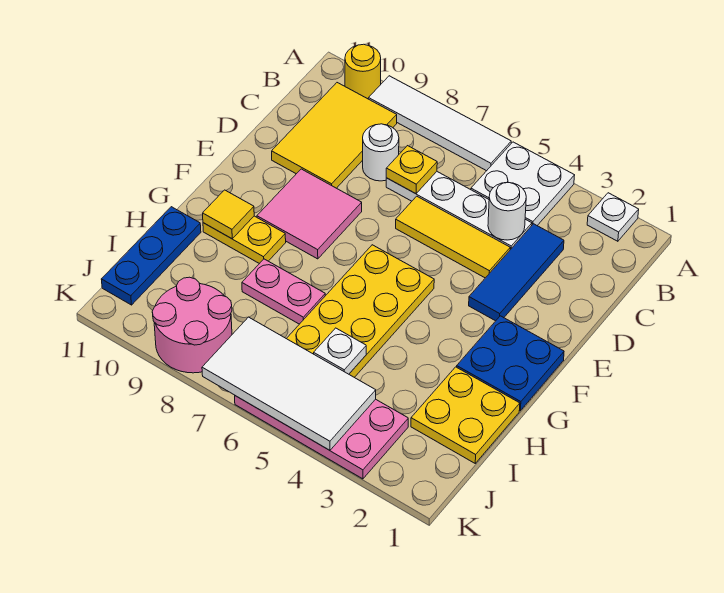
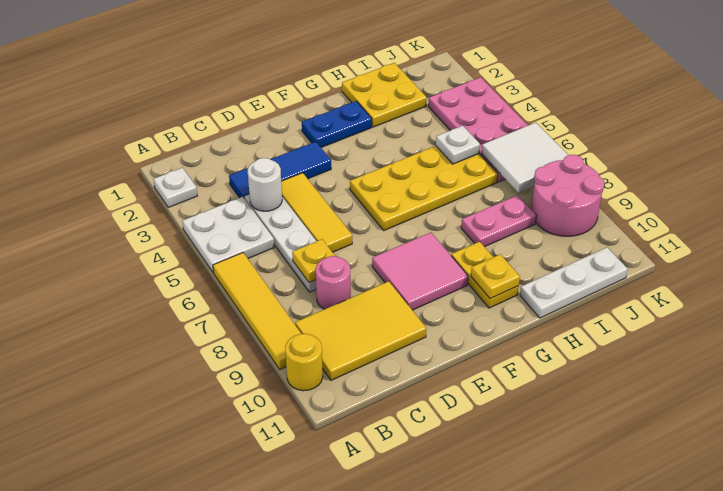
white tile A6:A9 level 1 -> yellow tile A6:A9 level 1
white round brick C8 level 1 -> pink round brick C8 level 1
blue plate F1:G2 level 1 -> blue plate F2:G2 level 1
yellow tile G10 level 2 -> yellow plate G10 level 2
pink plate H7:H8 level 1 -> pink plate H8:I8 level 1
blue plate H11:J11 level 1 -> white plate H11:J11 level 1
white tile J4:K7 level 2 -> white tile J6:K7 level 2

